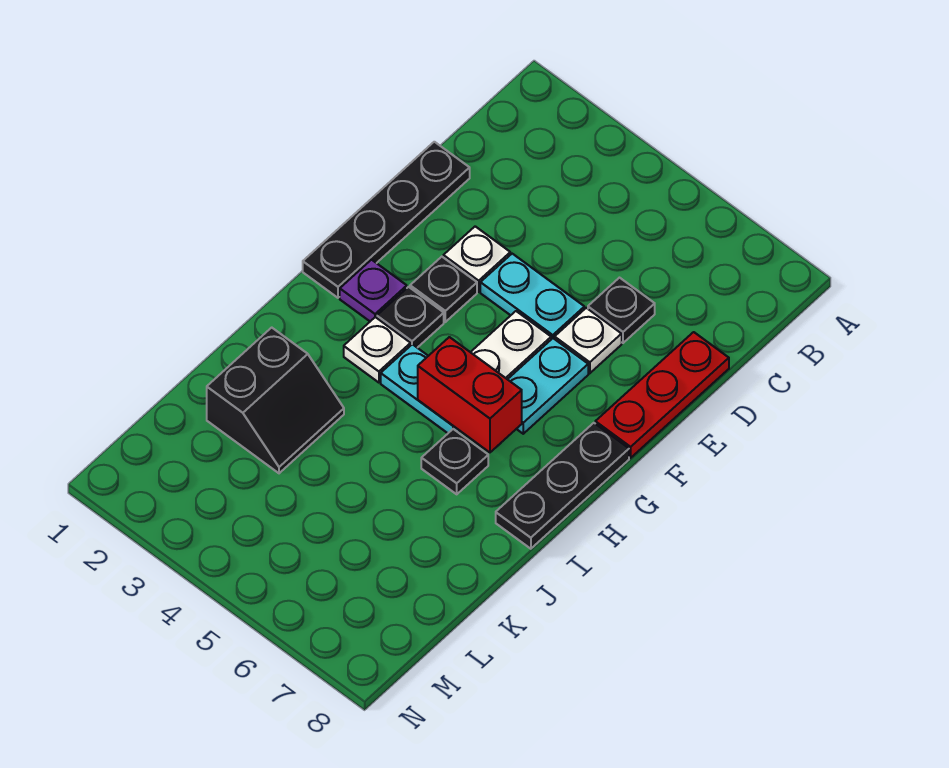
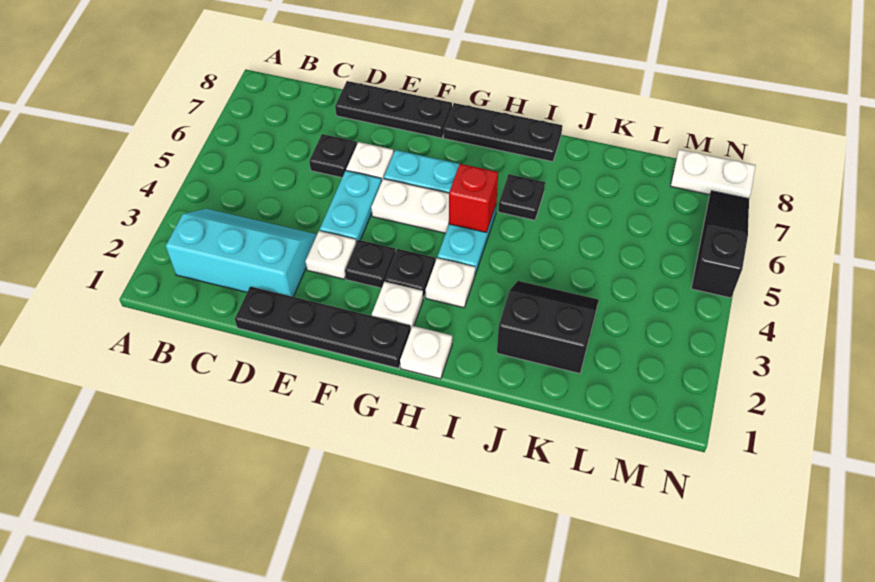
none -> cyan slope B2:D3 level 1 top 2
red plate D8:F8 level 1 -> black plate D8:F8 level 1
purple plate G2 level 1 -> white plate G2 level 1
none -> white plate H1 level 1
red brick H5:H6 level 2 -> red brick H5 level 2
none -> white plate M8:N8 level 1
none -> black slope N5:N7 level 1 top 5

